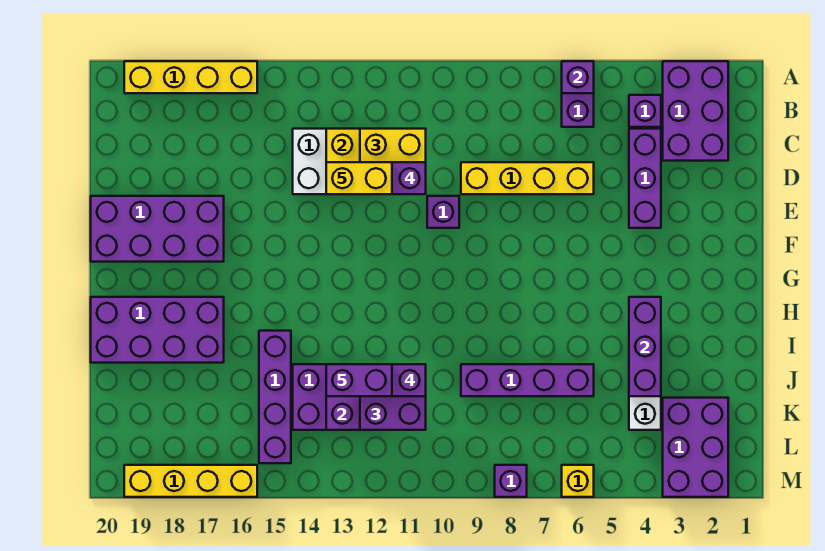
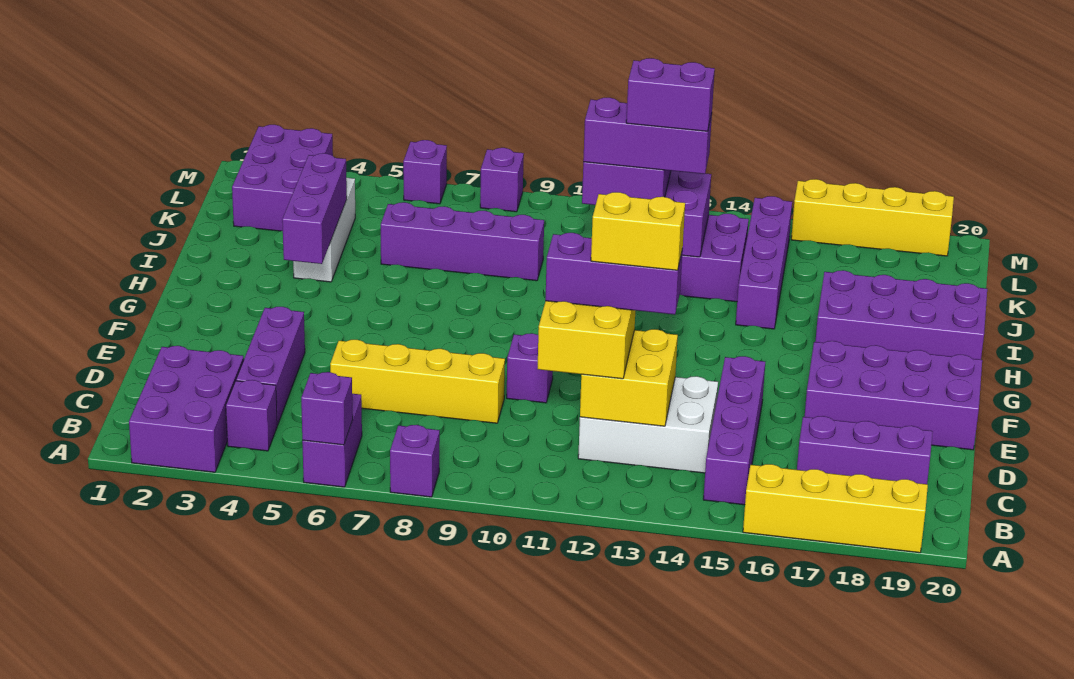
none -> purple brick A8 level 1
none -> purple brick B15:E15 level 1
none -> purple brick C17:C19 level 1
yellow brick M6 level 1 -> purple brick M6 level 1

